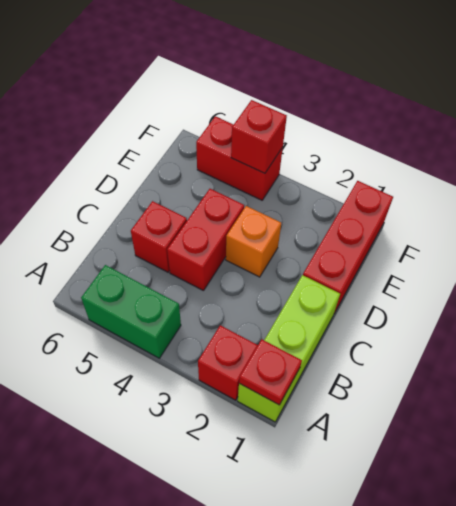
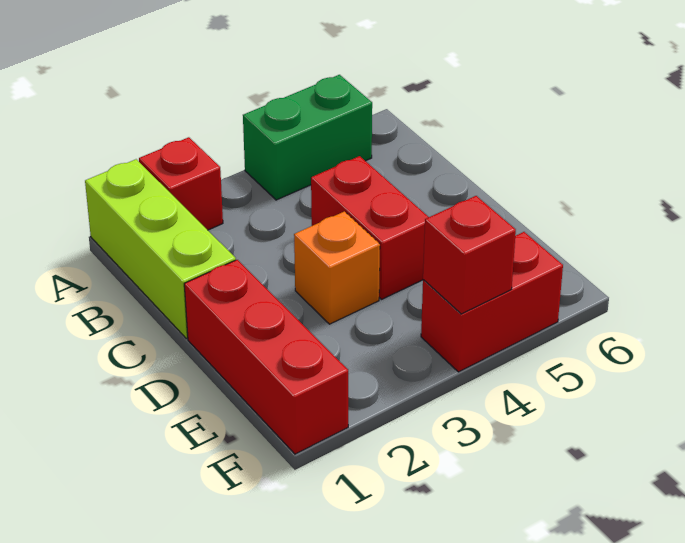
red plate A1 level 2 -> none
red brick C5 level 1 -> none

